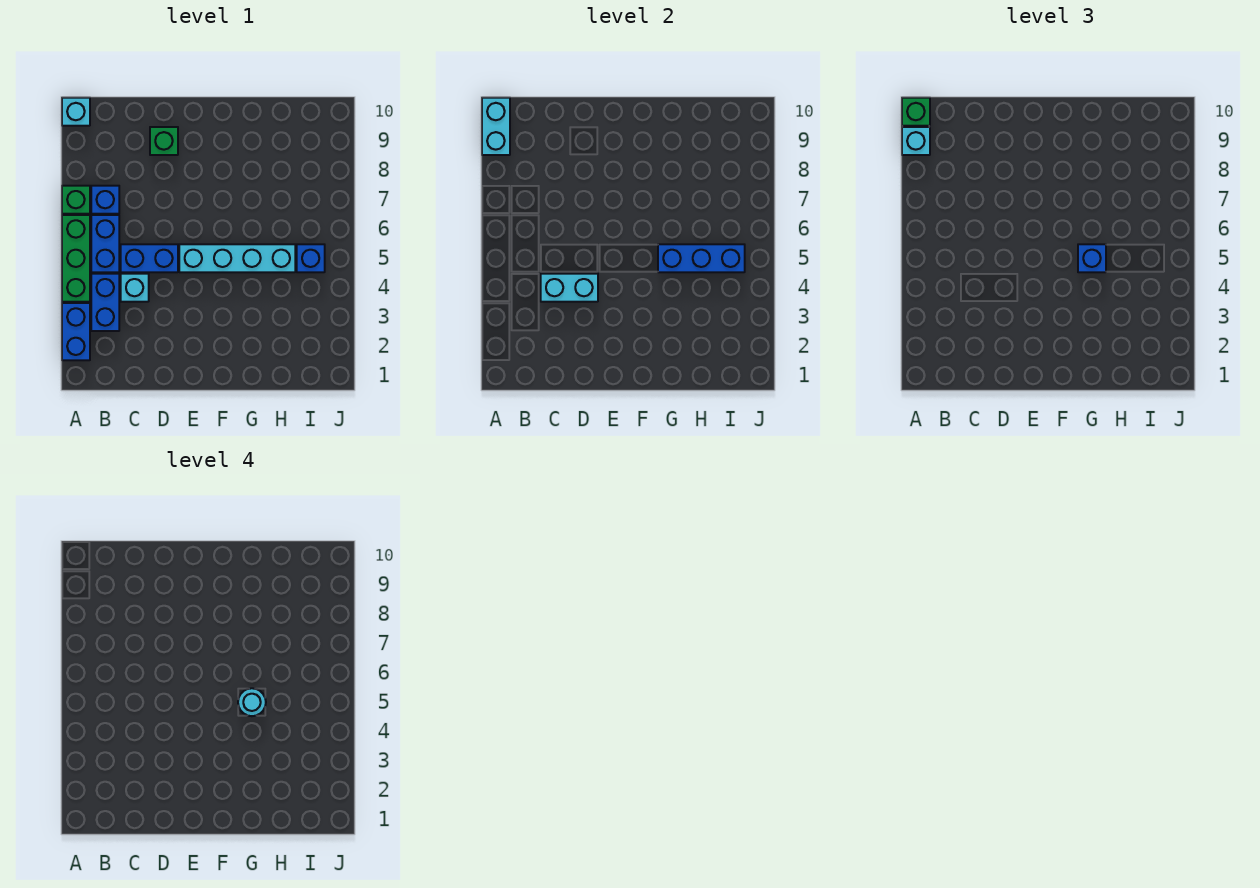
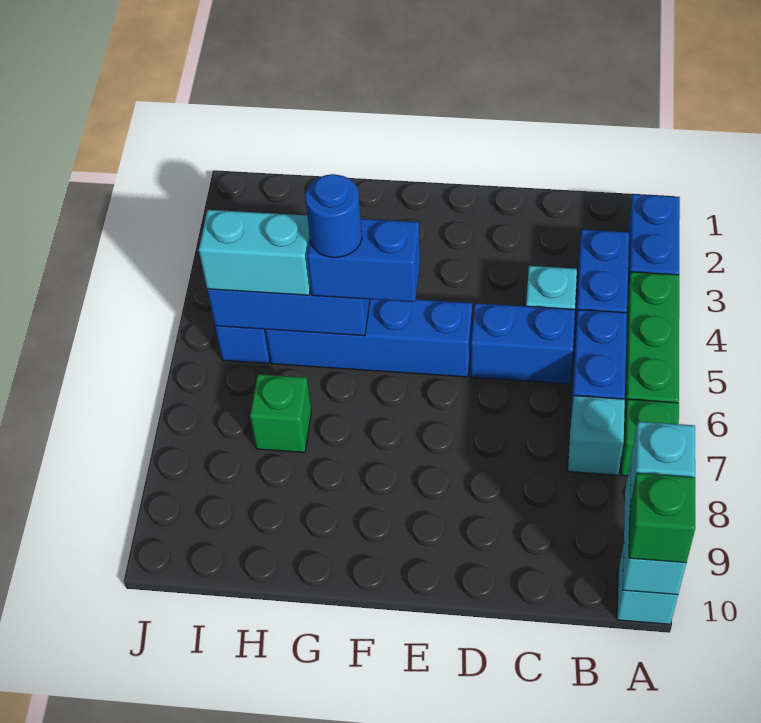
blue brick B7 level 1 -> cyan brick B7 level 1
cyan brick C4:D4 level 2 -> cyan brick H5:I5 level 3
green brick D9 level 1 -> green brick H7 level 1
cyan brick E5:H5 level 1 -> blue brick E5:H5 level 1
blue brick G5 level 3 -> blue brick F5:G5 level 3
cyan round brick G5 level 4 -> blue round brick G5 level 4

